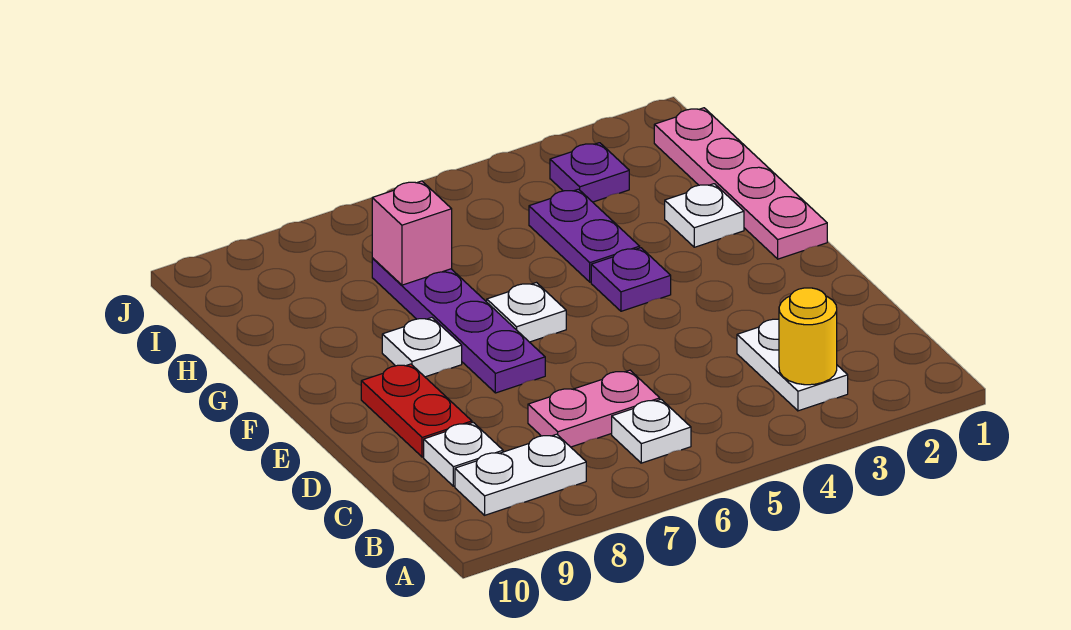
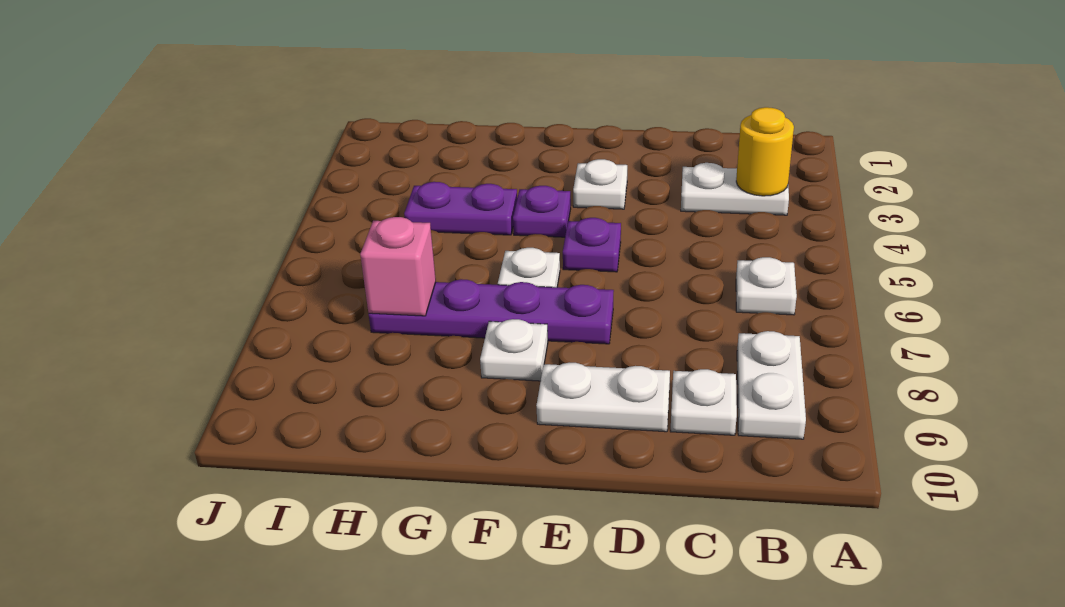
pink plate C6:C7 level 1 -> none
red plate D9:E9 level 1 -> white plate D9:E9 level 1
pink plate F1:I1 level 1 -> none
white plate G2 level 1 -> white plate E3 level 1
purple plate I3 level 1 -> purple plate E5 level 1

